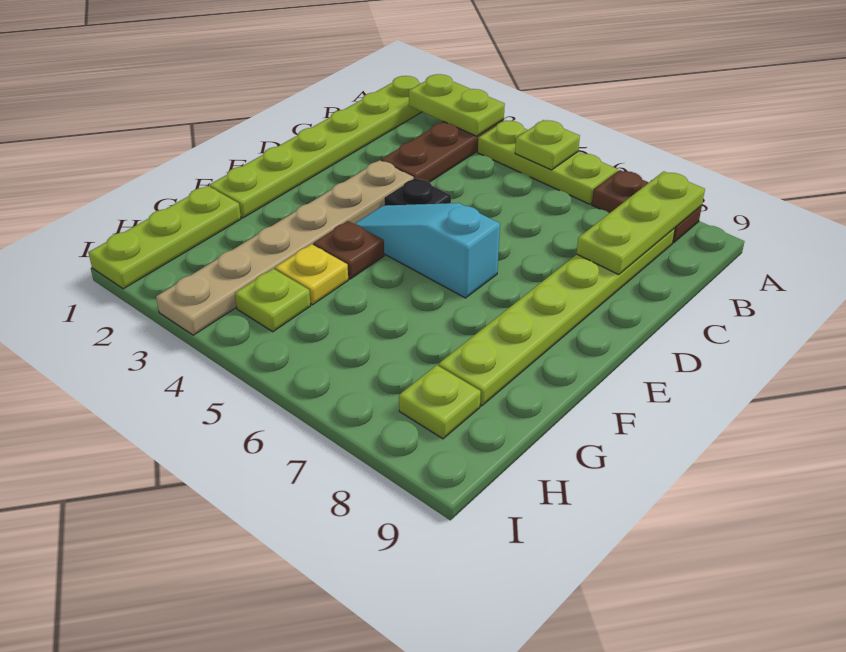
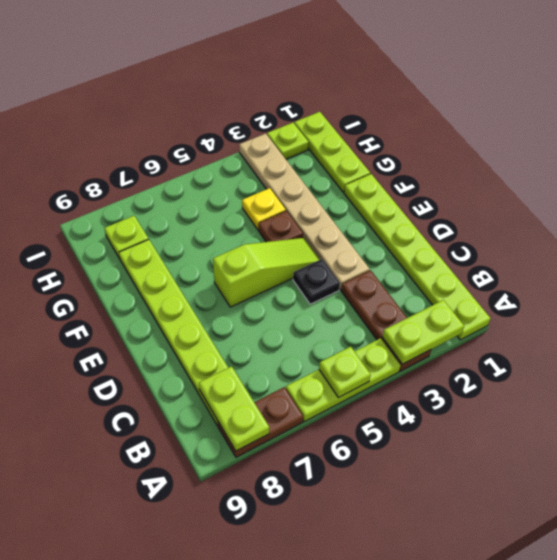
lime plate A8:C8 level 2 -> lime plate A8:B8 level 2
cyan slope E4:E6 level 1 top 6 -> lime slope E4:E6 level 1 top 6
lime plate H4 level 1 -> lime plate I2 level 1

